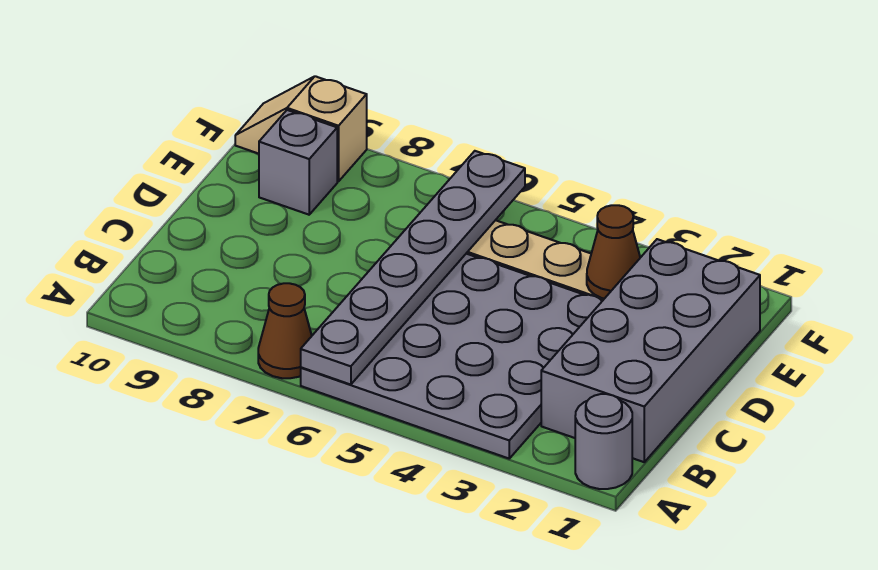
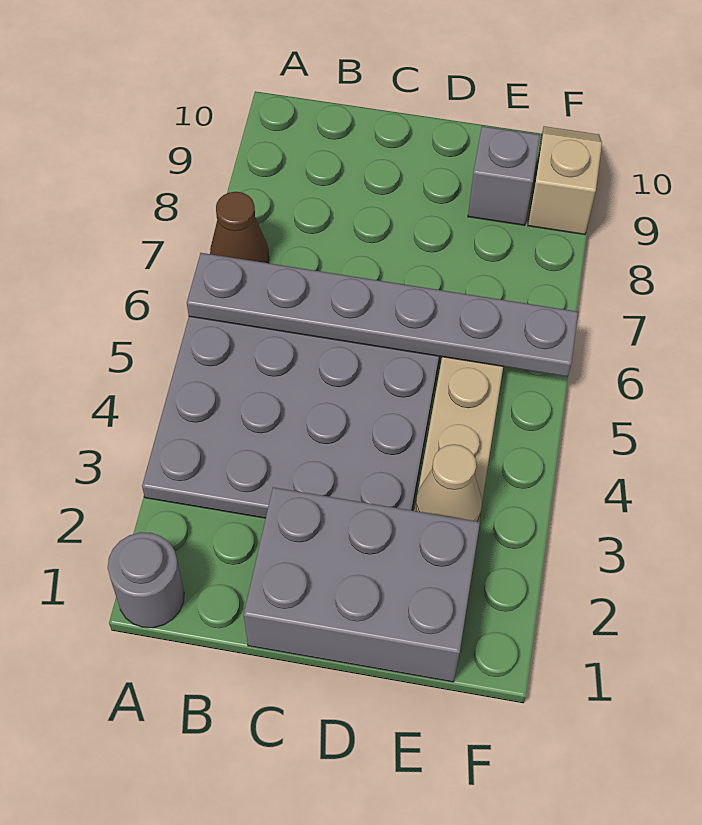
grey brick B1:E2 level 1 -> grey brick C1:E2 level 1
brown cone E3 level 2 -> tan cone E3 level 2

